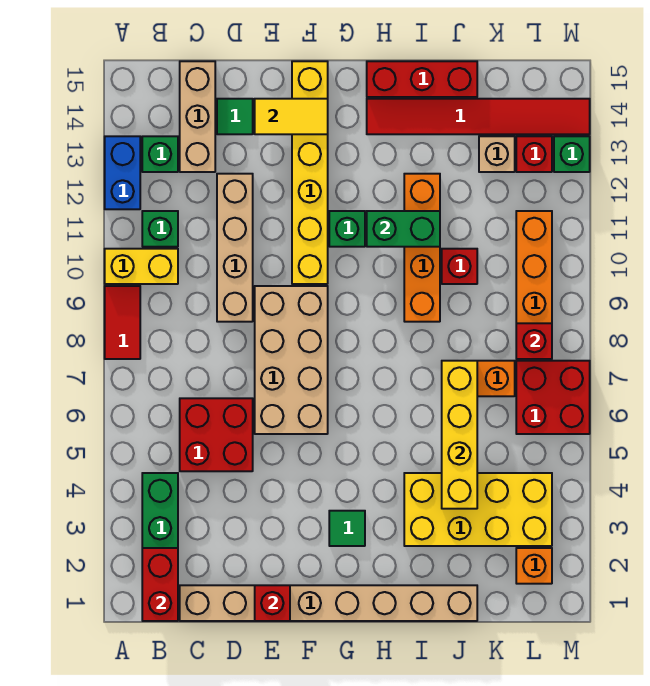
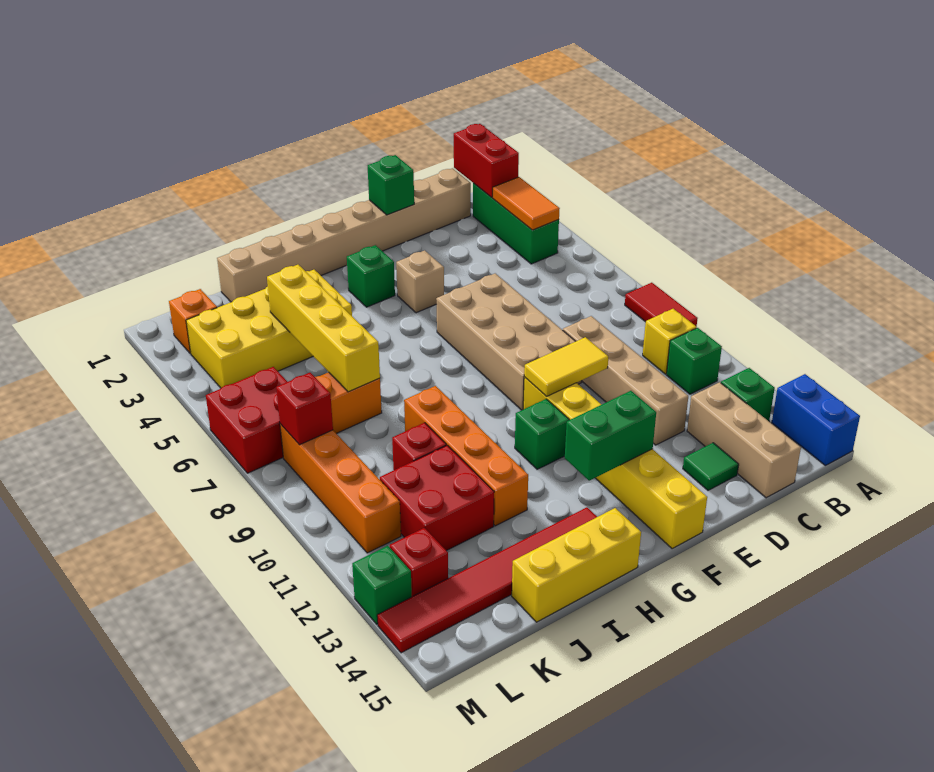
yellow brick A10:B10 level 1 -> yellow brick B10 level 1
blue brick A12:A13 level 1 -> blue brick A14:A15 level 1
none -> orange tile B3:B4 level 2
red brick C5:D6 level 1 -> red brick J11:K12 level 1
red brick E1 level 2 -> green brick E1 level 2
yellow tile E14:F14 level 2 -> yellow tile E10:F10 level 2
green tile G3 level 1 -> green brick G3 level 1
green brick H11:I11 level 2 -> green brick F13:G13 level 2
red brick H15:J15 level 1 -> yellow brick H15:J15 level 1
tan brick K13 level 1 -> tan brick F4 level 1

